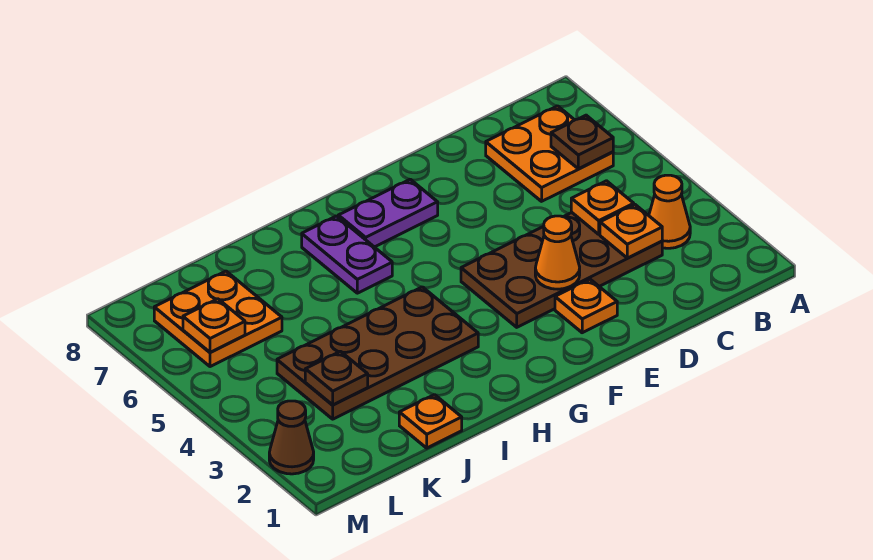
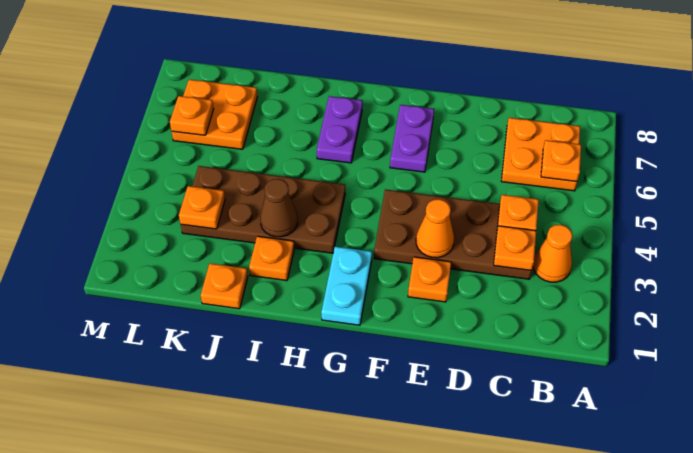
brown plate B6 level 2 -> orange plate B6 level 2
purple plate F7:G7 level 1 -> purple plate F6:F7 level 1
none -> cyan plate G1:G2 level 1
none -> orange plate I2 level 1
brown plate K3 level 2 -> orange plate K3 level 2
brown cone M2 level 1 -> brown cone I3 level 2

